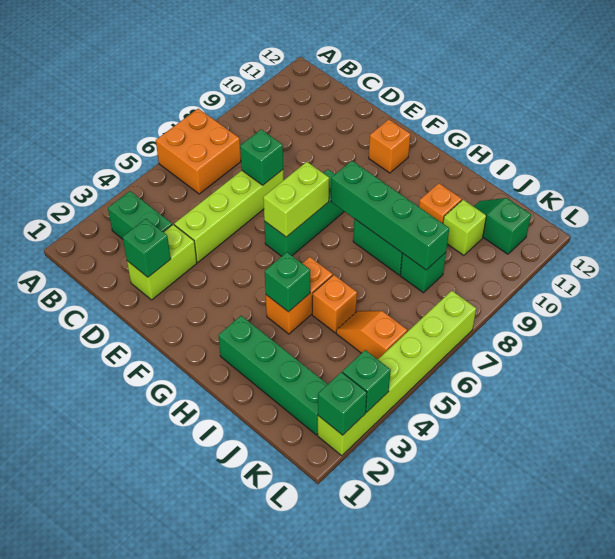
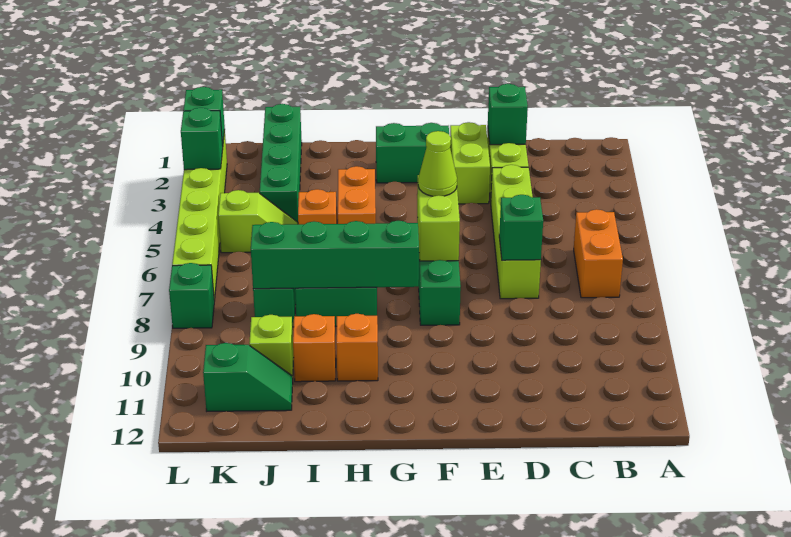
orange brick A6:B7 level 1 -> orange brick B6:B7 level 1
green brick B3:C3 level 1 -> green brick F2:G2 level 1
none -> lime brick E2:E3 level 1
none -> lime cone F6 level 3
orange brick F11 level 1 -> orange brick H10 level 1
green brick H2:K2 level 1 -> green brick J1:J4 level 1
green brick H4 level 2 -> green brick L8 level 1
orange slope J5:K5 level 1 top K -> lime slope J5:K5 level 1 top K

